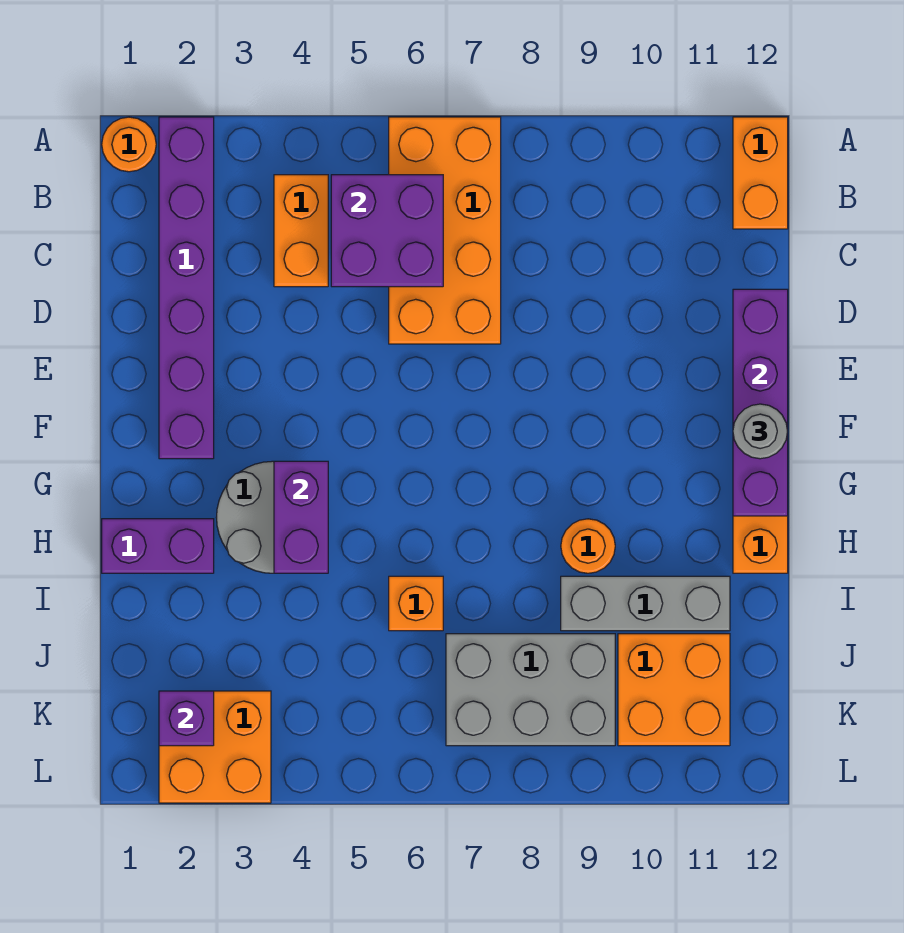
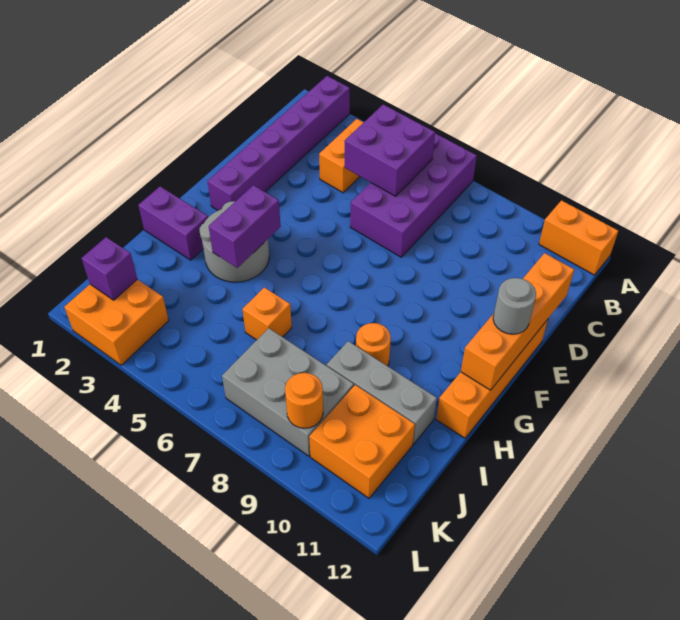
orange round brick A1 level 1 -> orange round brick K9 level 2
orange brick A6:D7 level 1 -> purple brick A6:D7 level 1
orange brick A12:B12 level 1 -> orange brick A11:A12 level 1
purple brick D12:G12 level 2 -> orange brick D12:G12 level 2

